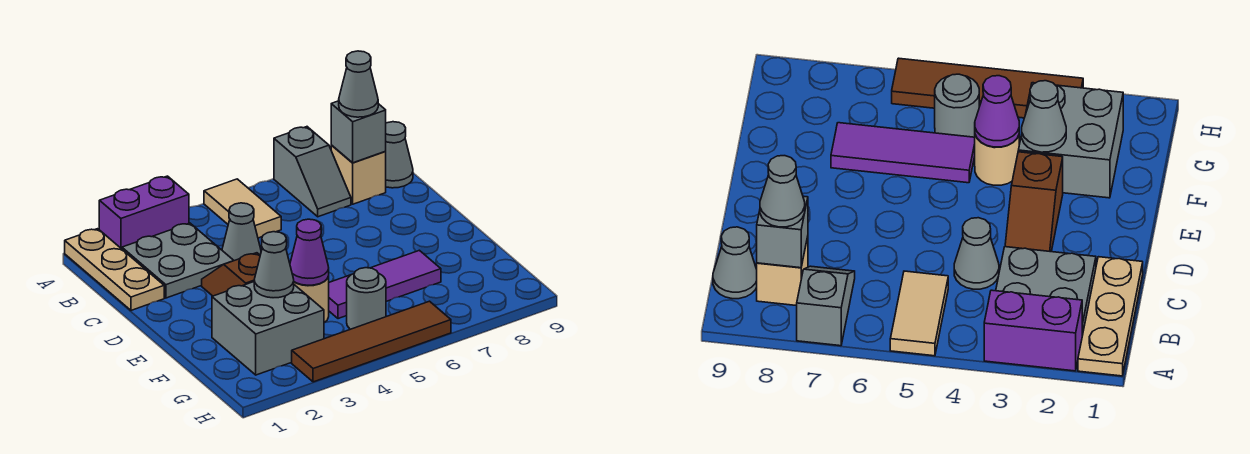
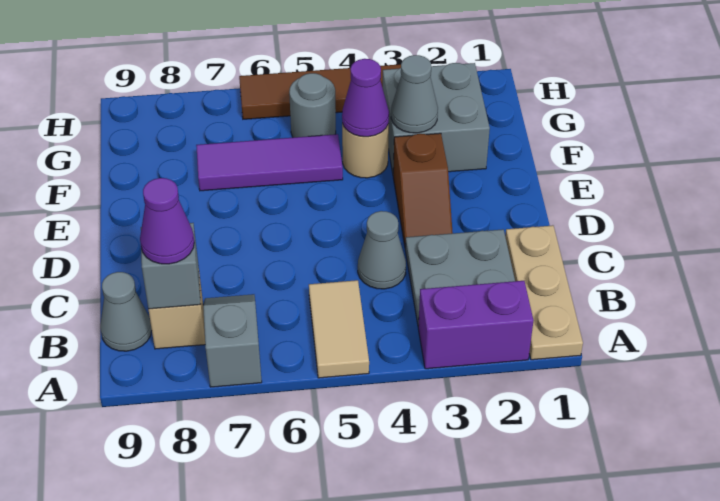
grey cone B8 level 3 -> purple cone B8 level 3

